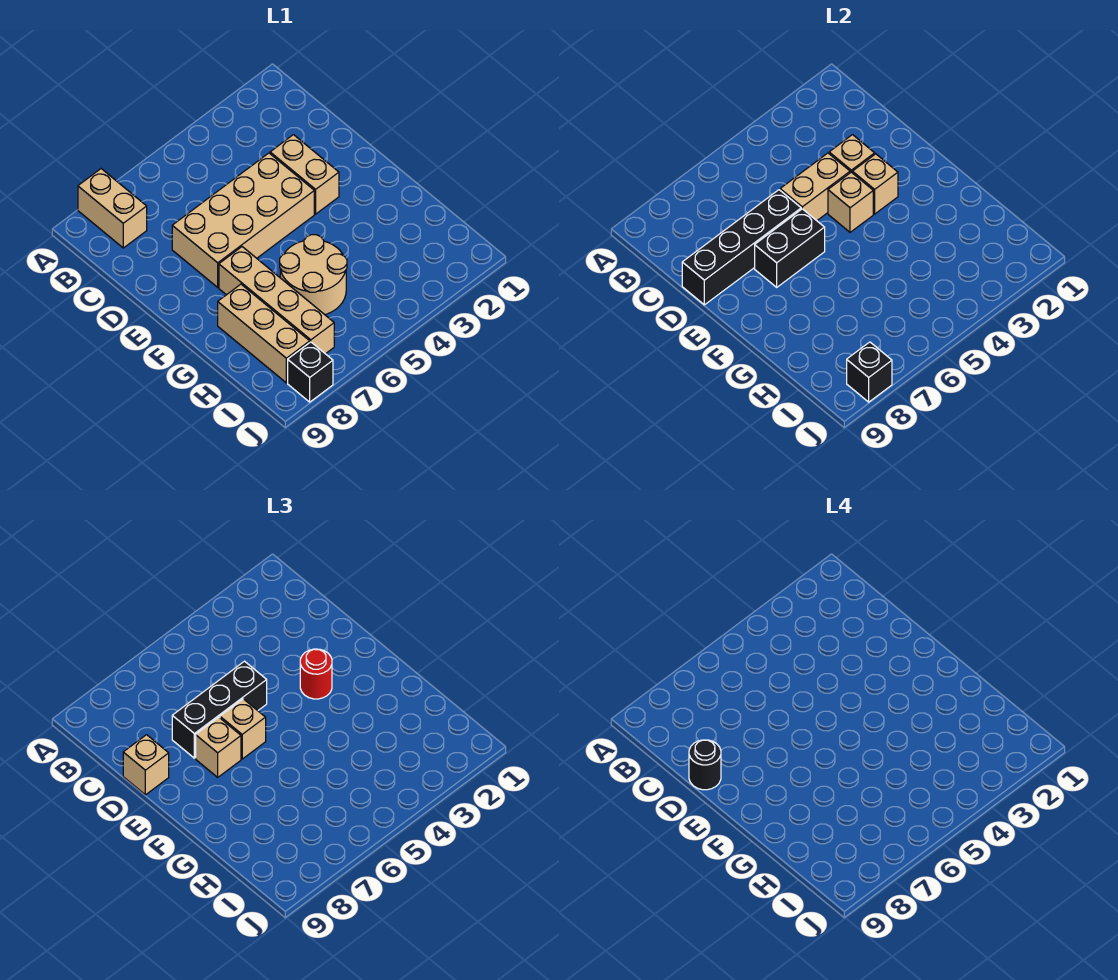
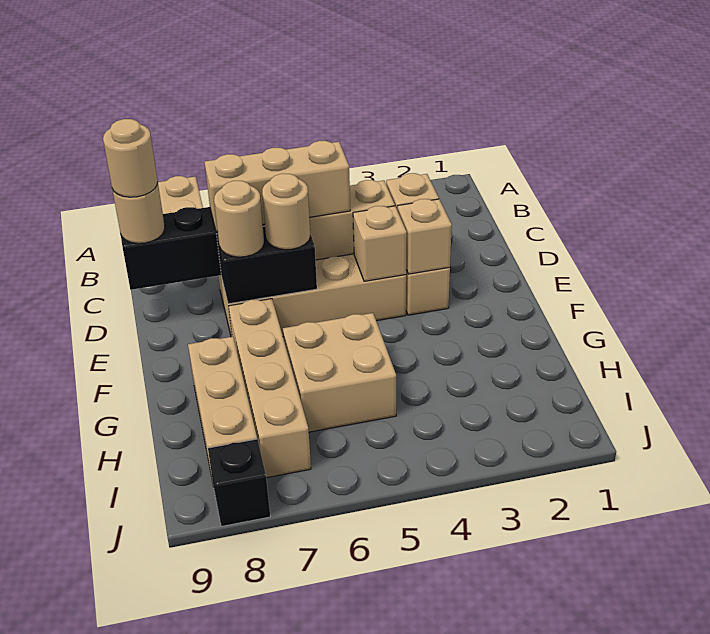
black brick D5:D7 level 3 -> tan brick D5:D7 level 3
tan brick D9 level 3 -> tan round brick D9 level 3
black round brick D9 level 4 -> tan round brick D9 level 4
red round brick E3 level 3 -> none
tan brick E6 level 3 -> tan round brick E6 level 3
tan brick E7 level 3 -> tan round brick E7 level 3
tan round brick G5:H6 level 1 -> tan brick G5:H6 level 1
black brick J8 level 2 -> none

